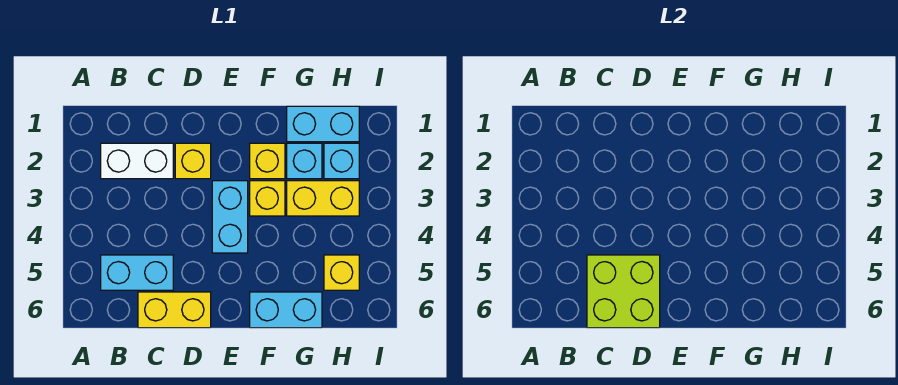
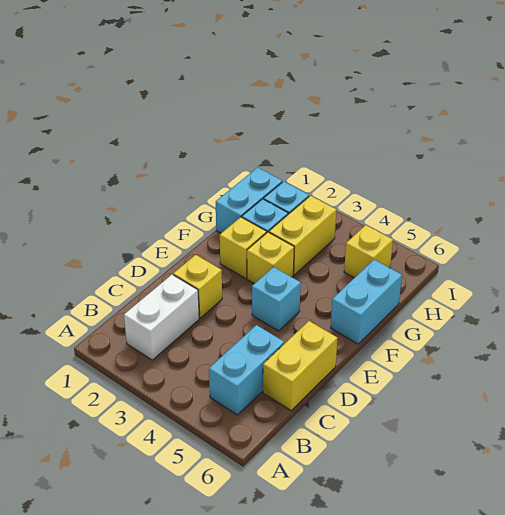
lime brick C5:D6 level 2 -> none
cyan brick E3:E4 level 1 -> cyan brick E4 level 1

